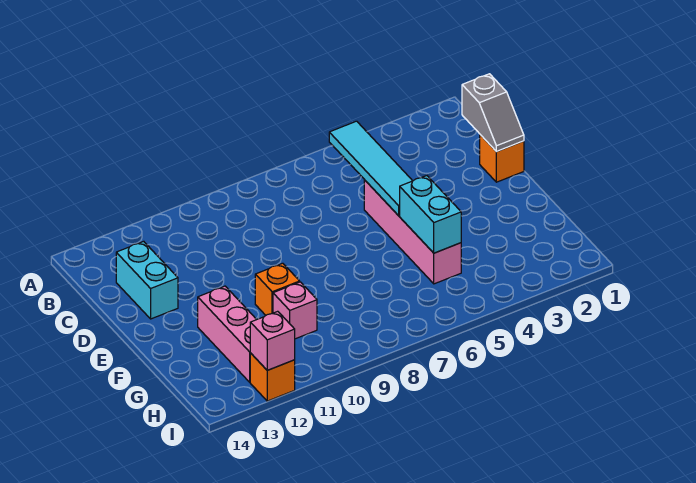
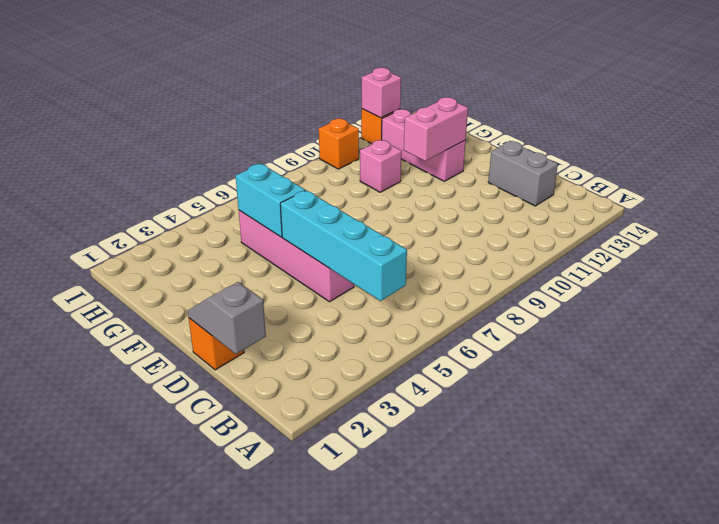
cyan tile B5:E5 level 2 -> cyan brick B5:E5 level 2
cyan brick C13:D13 level 1 -> grey brick C13:D13 level 1
orange brick F10 level 1 -> orange brick I10 level 1
none -> pink brick F11:F12 level 2

